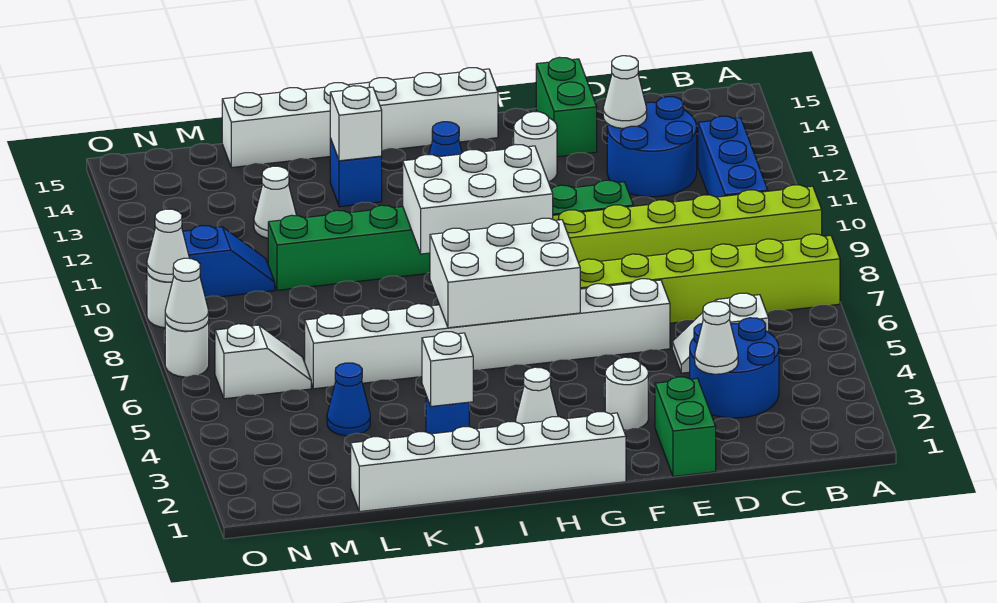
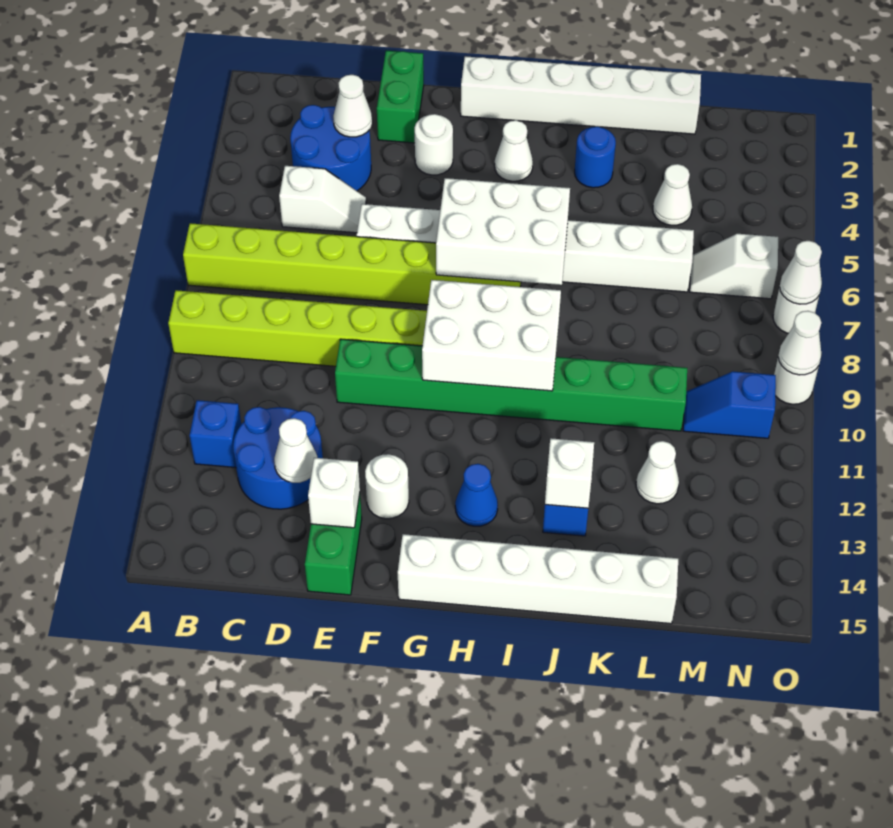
blue brick B10:B12 level 1 -> blue brick B12 level 1
white brick J3 level 2 -> white brick E14 level 2
blue cone L4 level 1 -> white cone L4 level 1

